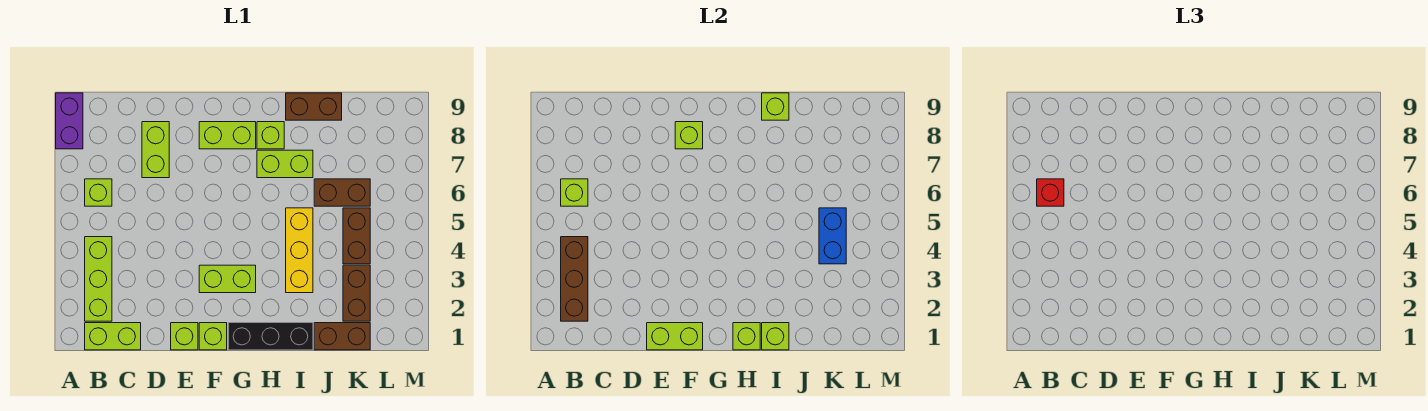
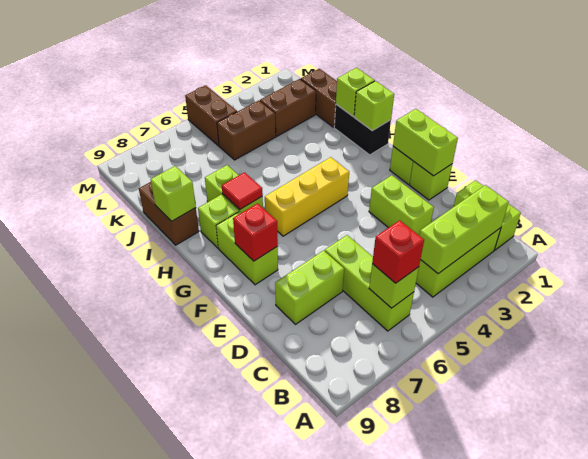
purple brick A8:A9 level 1 -> none
brown brick B2:B4 level 2 -> lime brick B2:B4 level 2
lime brick B6 level 1 -> lime brick B6:D6 level 1
lime brick F3:G3 level 1 -> lime brick D3:E3 level 1
lime brick F8 level 2 -> red brick F8 level 2
black brick G1:I1 level 1 -> black brick H1:I1 level 1
none -> red tile H7 level 2
yellow brick I3:I5 level 1 -> yellow brick G4:G6 level 1
brown brick J6:K6 level 1 -> brown brick L5:M5 level 1
blue brick K4:K5 level 2 -> none

